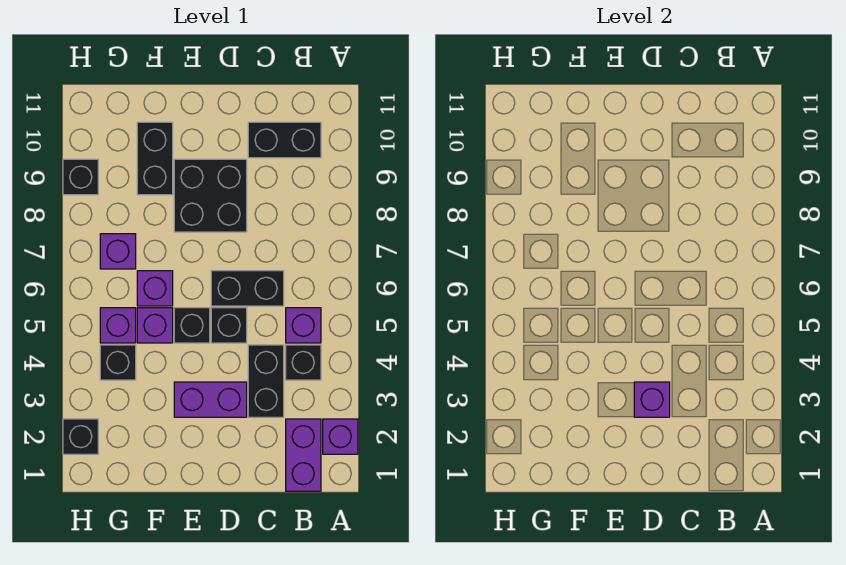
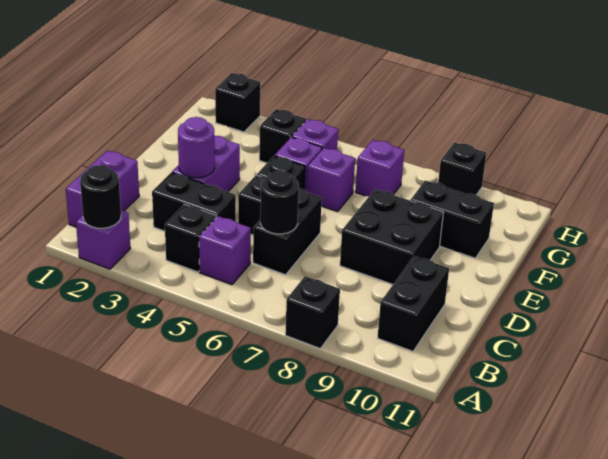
none -> black round brick A2 level 2
none -> black brick A8 level 1
purple brick B1:B2 level 1 -> purple brick B1:C1 level 1
none -> black round brick C6 level 2
purple brick D3 level 2 -> purple round brick D3 level 2

